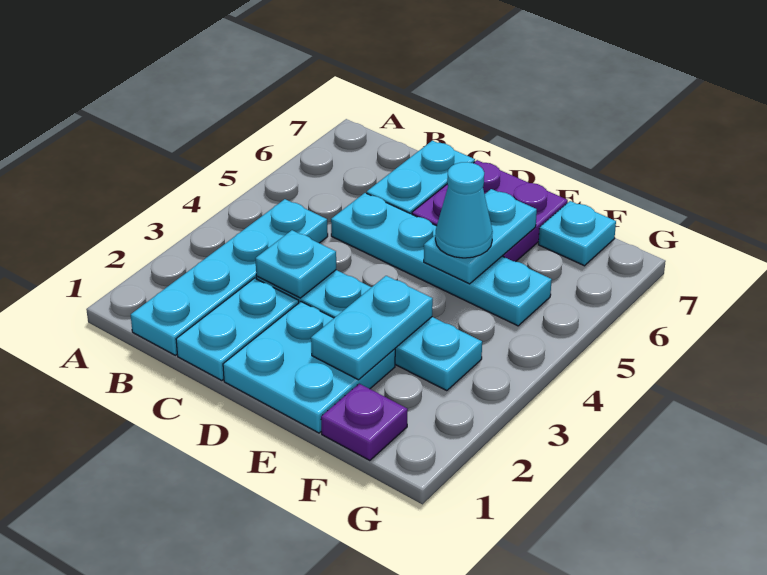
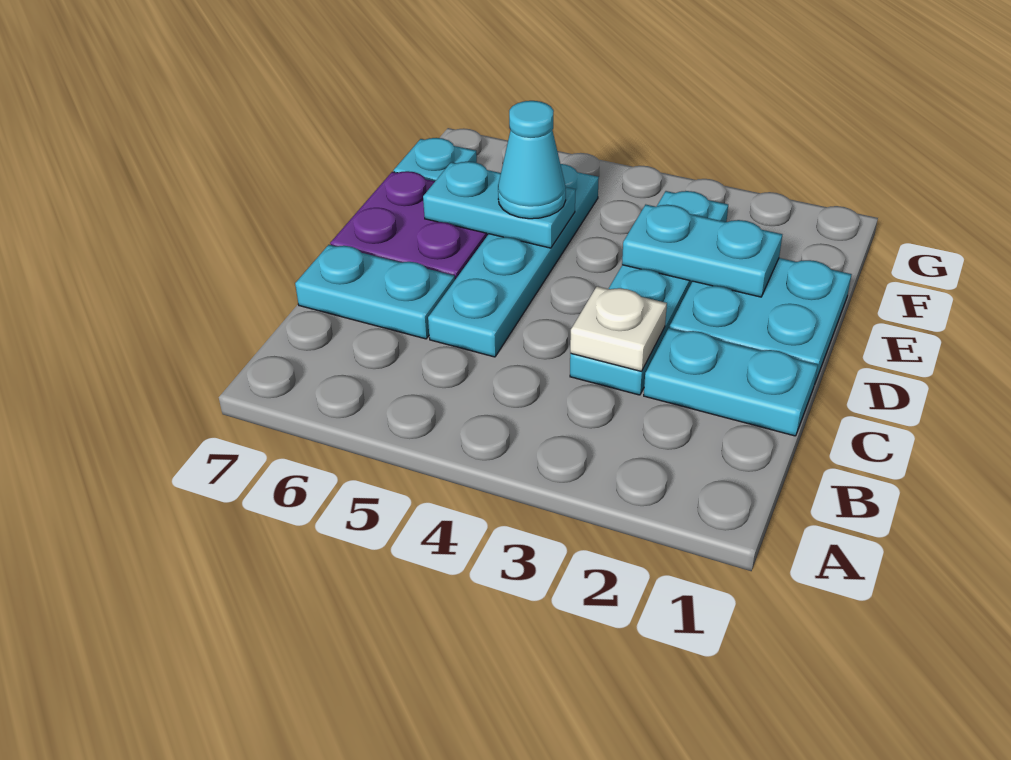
cyan plate B1:B4 level 1 -> none
cyan plate C3 level 2 -> white plate C3 level 2
purple plate F1 level 1 -> none

